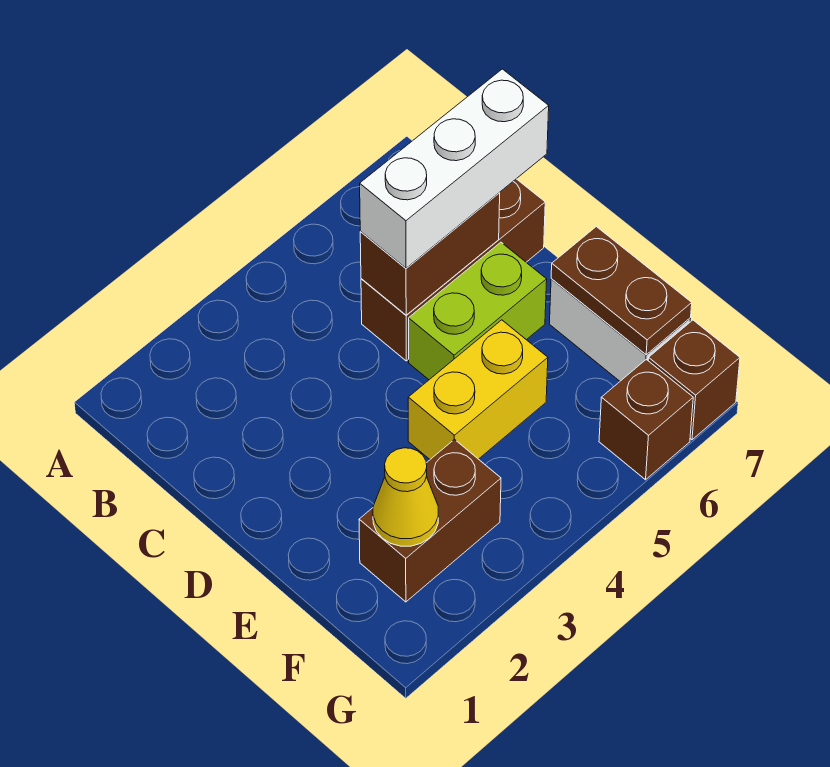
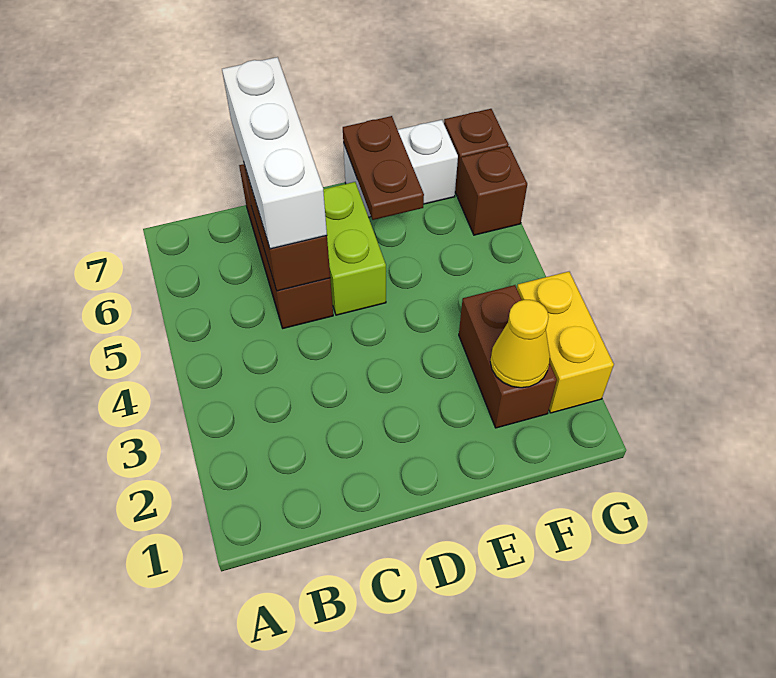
yellow brick E4:E5 level 1 -> yellow brick G2:G3 level 1
brown plate E7:F7 level 2 -> brown plate E6:E7 level 2

